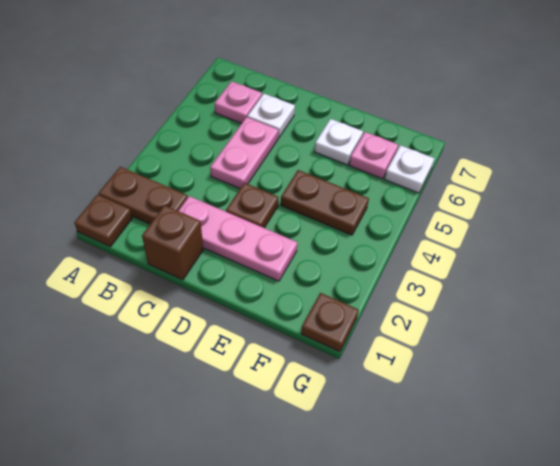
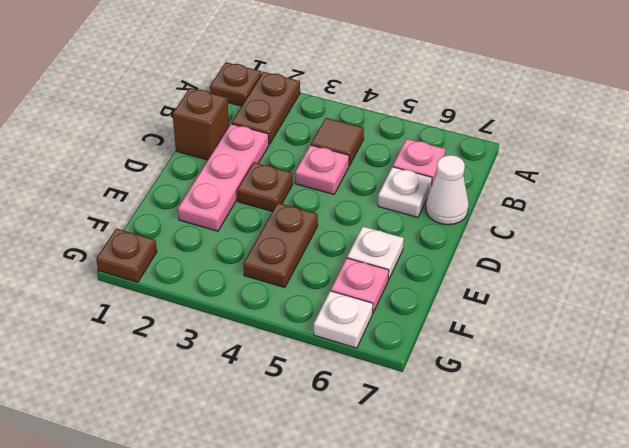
none -> brown tile B4 level 1
pink plate C4:C5 level 1 -> pink plate C4 level 1
none -> white cone C7 level 1

